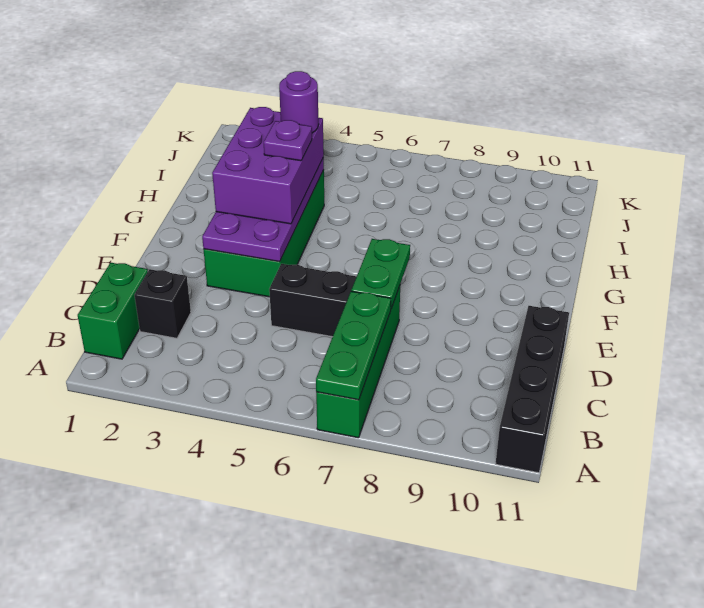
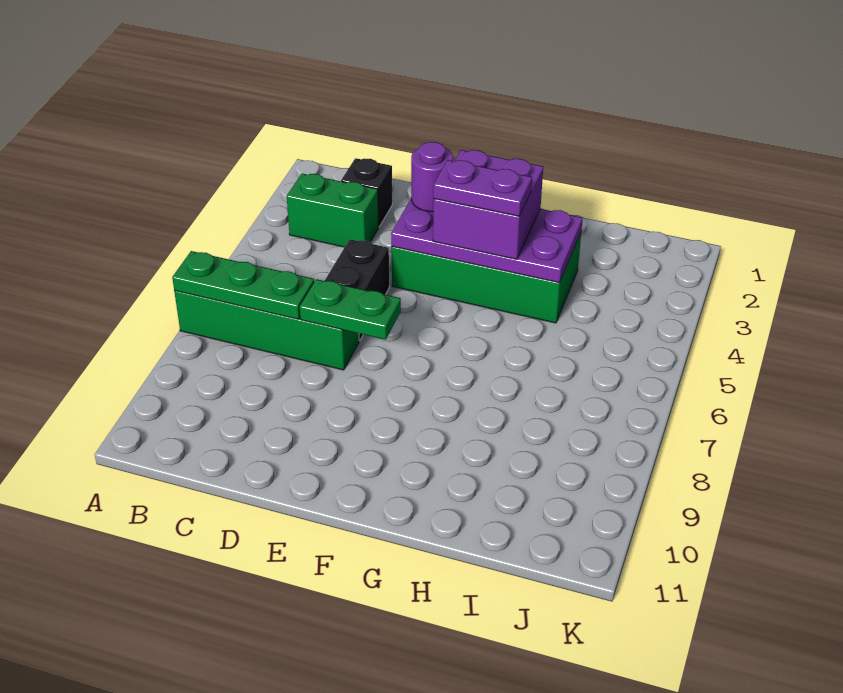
black brick A11:D11 level 1 -> none
green brick B1:C1 level 1 -> green brick B3:C3 level 1
purple brick F3:H4 level 3 -> purple brick F3:G4 level 3
purple plate G4 level 4 -> purple plate F4:G4 level 4
purple round brick H4 level 4 -> purple round brick E3 level 3

